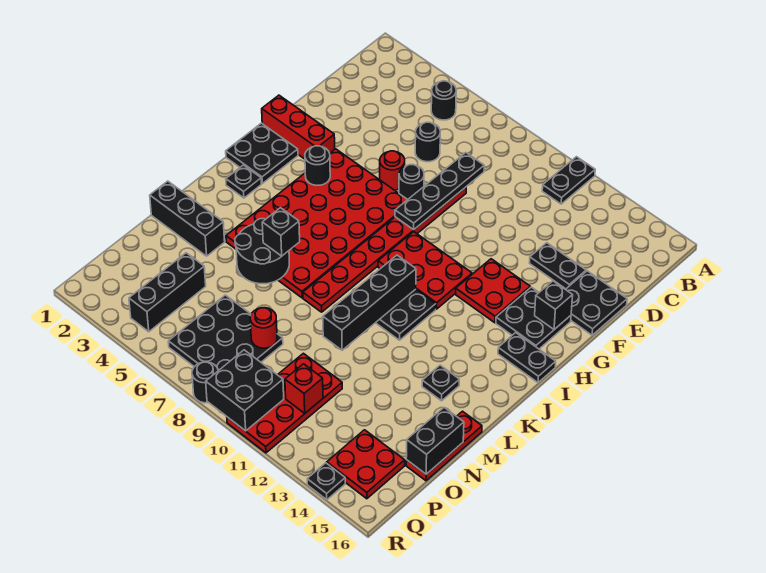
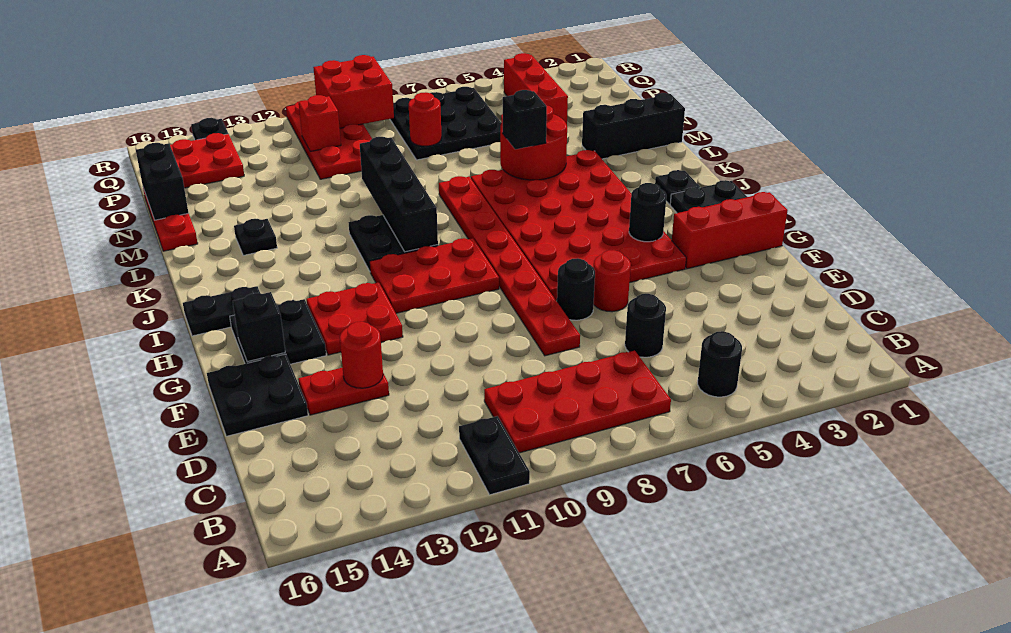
none -> red plate B7:C10 level 1
black plate D8:G8 level 2 -> none
black plate E13:E14 level 1 -> red plate E13:E14 level 1
none -> red round brick E13 level 2
black round brick L5:M6 level 2 -> red round brick L5:M6 level 2
black brick O4:Q4 level 1 -> red brick O4:Q4 level 1
black brick Q9:R10 level 2 -> red brick Q9:R10 level 2
black round brick R8 level 1 -> none

